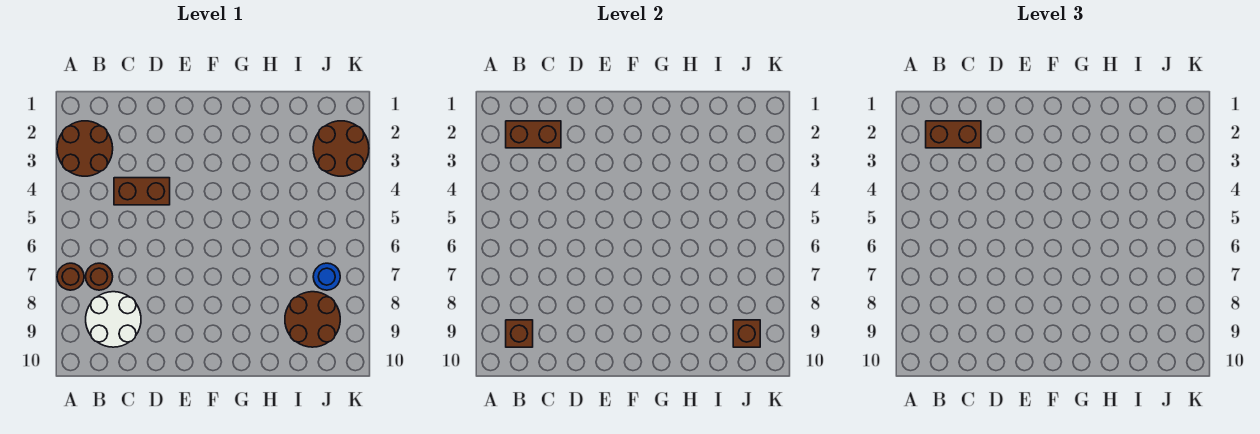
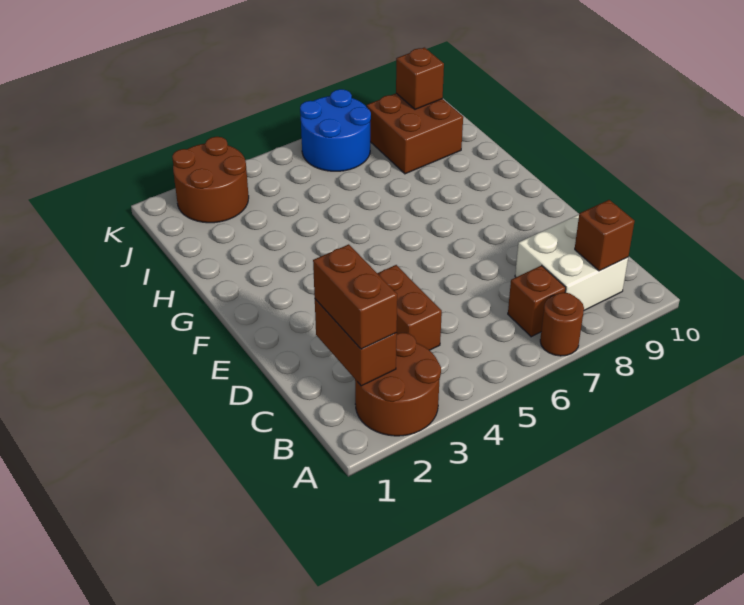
brown round brick B7 level 1 -> brown brick B7 level 1
white round brick B8:C9 level 1 -> white brick B8:C9 level 1
brown round brick I8:J9 level 1 -> brown brick I8:J9 level 1
blue round brick J7 level 1 -> blue round brick J6:K7 level 1

